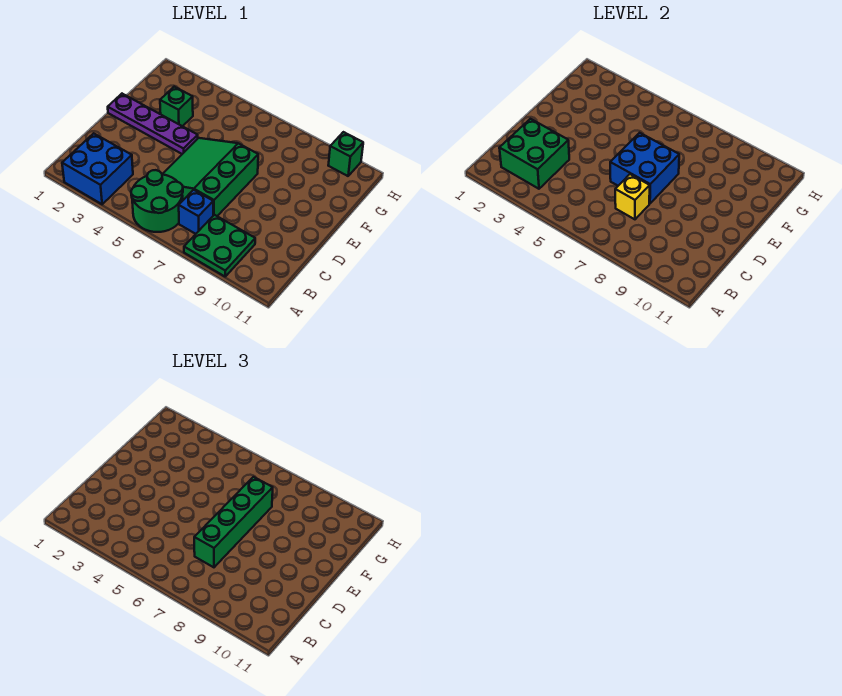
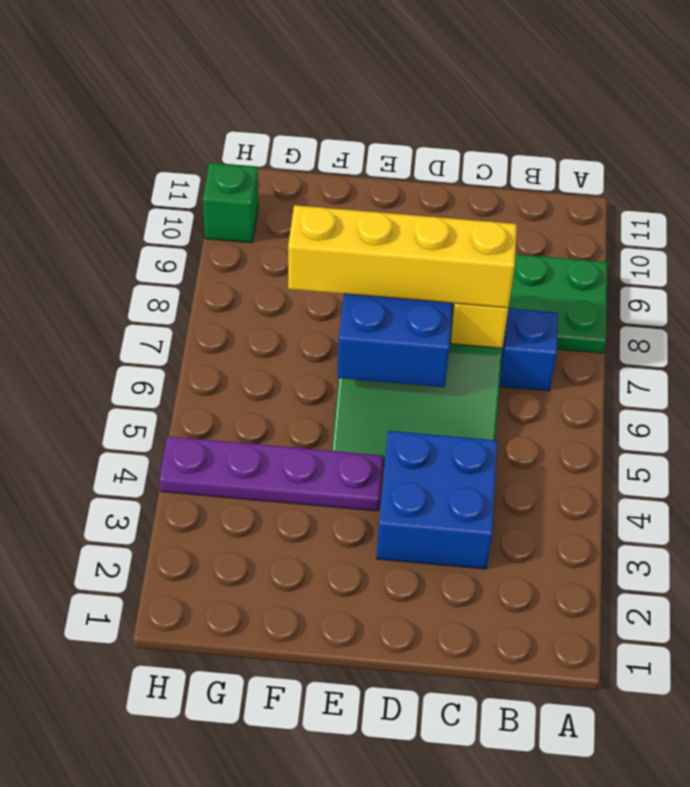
blue brick A2:B3 level 1 -> blue brick C3:D4 level 1
green round brick A5:B6 level 1 -> none
green brick B2:C3 level 2 -> none
green brick C7:F7 level 3 -> yellow brick C7:F7 level 3
purple plate E1:E4 level 1 -> purple plate E4:H4 level 1
green brick F3 level 1 -> none

